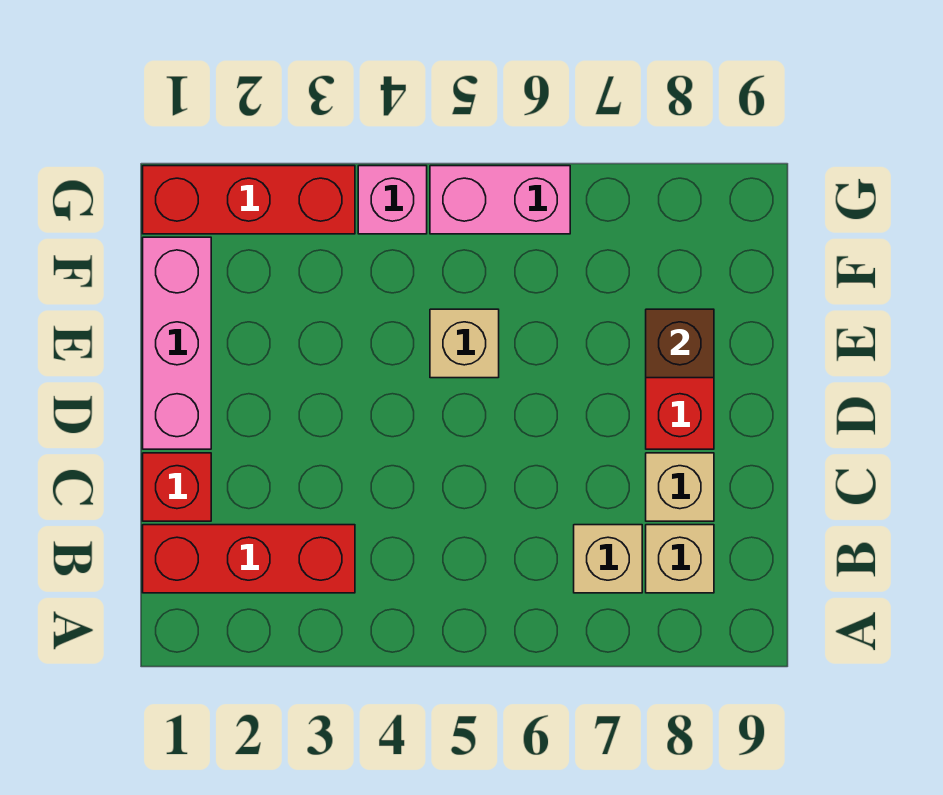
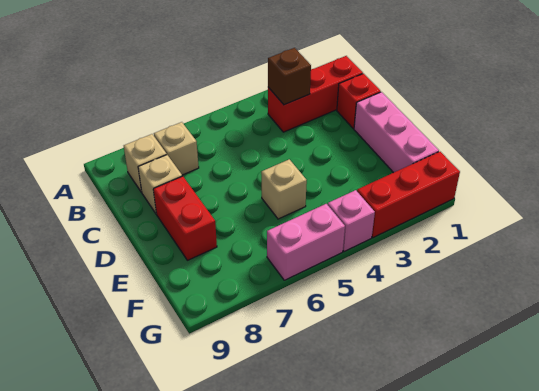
brown brick E8 level 2 -> brown brick B3 level 2

